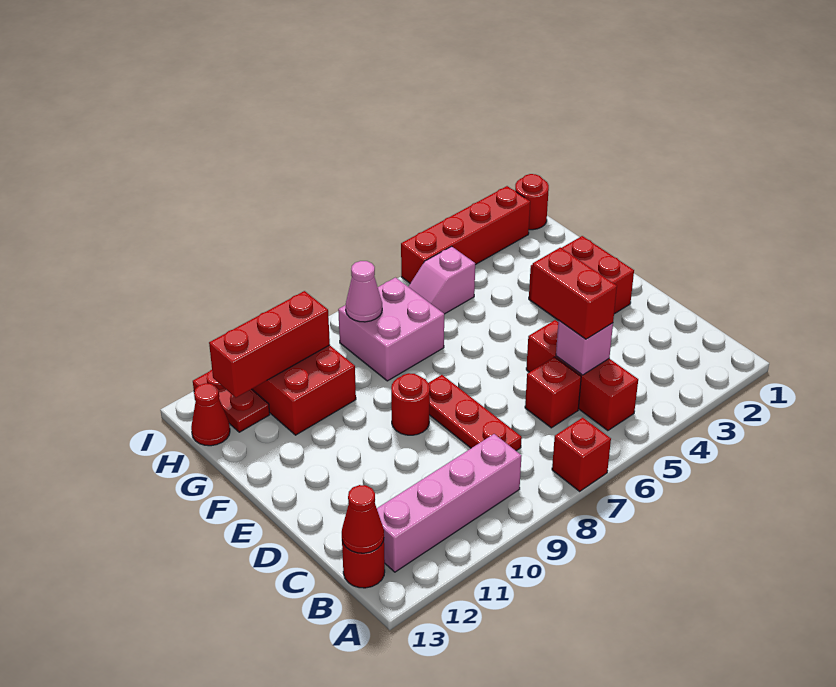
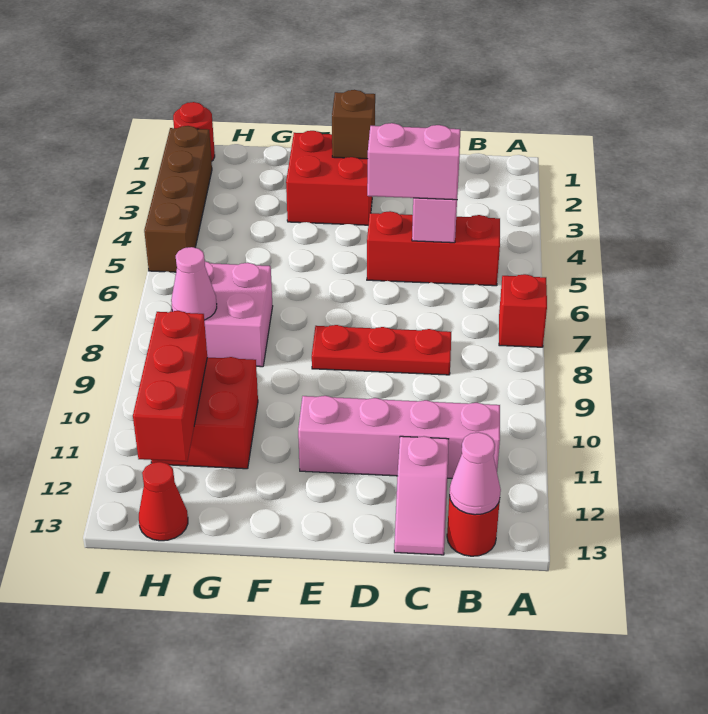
pink brick B9:B12 level 1 -> pink brick B11:E11 level 1
red cone B13 level 2 -> pink cone B13 level 2
red brick C5:D5 level 3 -> pink brick C5:D5 level 3
red brick C6 level 1 -> none
none -> brown brick E2 level 2
red round brick E9 level 1 -> none
pink slope H5:H6 level 1 top 5 -> pink slope C12:C13 level 1 top 12
red plate H12:I12 level 1 -> none
red brick I2:I5 level 1 -> brown brick I2:I5 level 1

